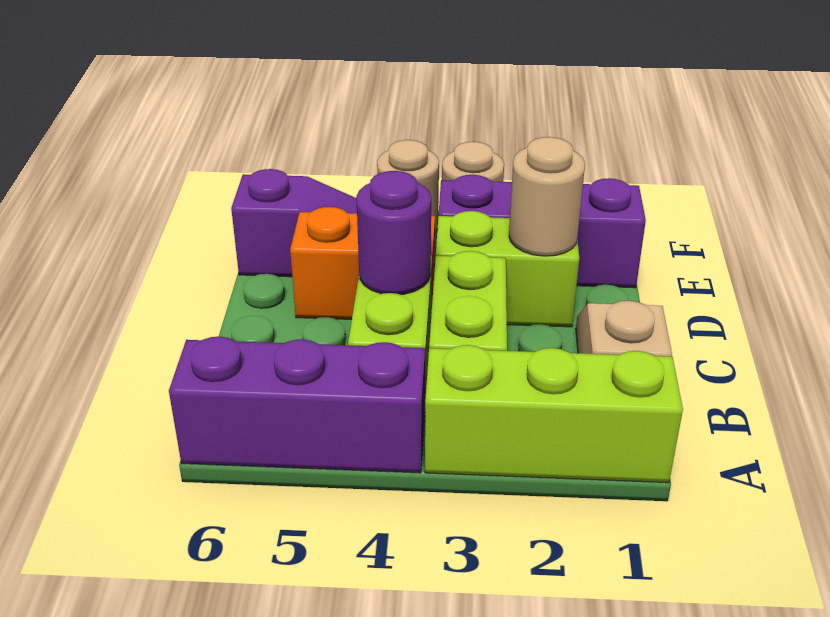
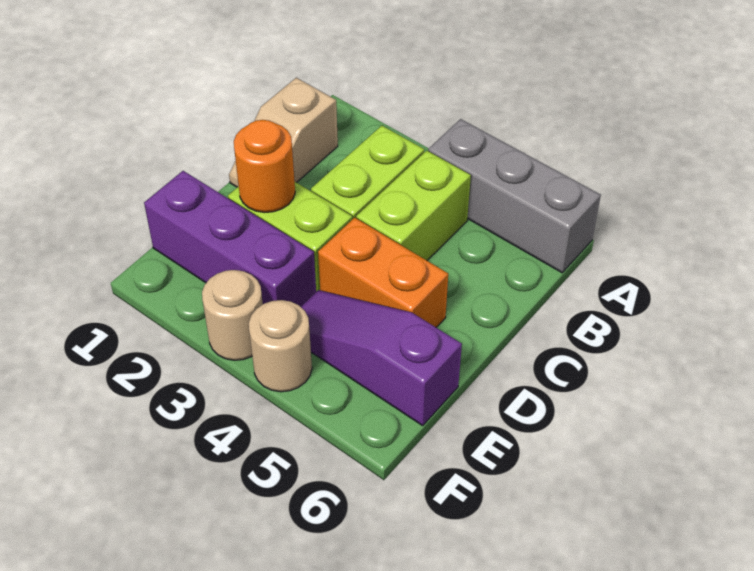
lime brick A1:A3 level 1 -> none
purple brick A4:A6 level 1 -> grey brick A4:A6 level 1
purple round brick C4 level 2 -> none
tan round brick D2 level 2 -> orange round brick D2 level 2

